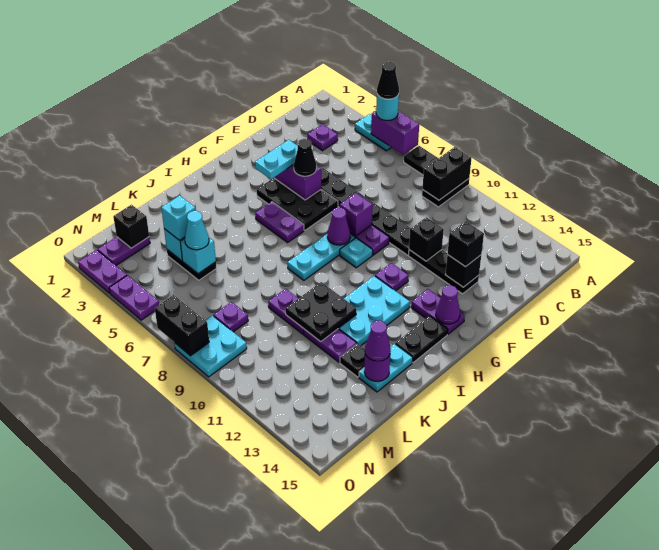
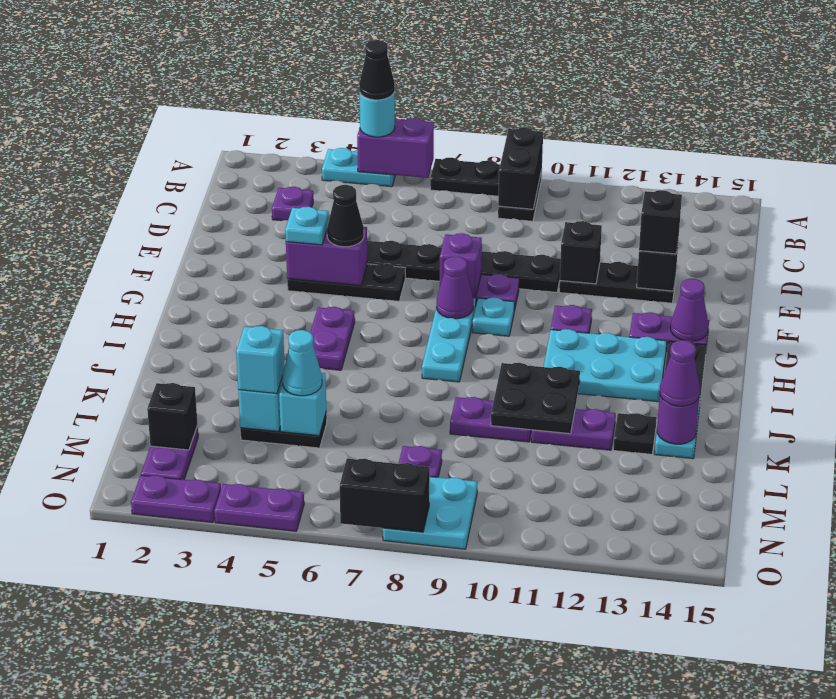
black plate F4:G6 level 1 -> black plate F4:F6 level 1
cyan plate F4:G4 level 3 -> cyan plate F4 level 3
purple plate H5:H6 level 1 -> purple plate H5:I5 level 1
cyan plate H11:J12 level 1 -> cyan plate H11:I13 level 1

